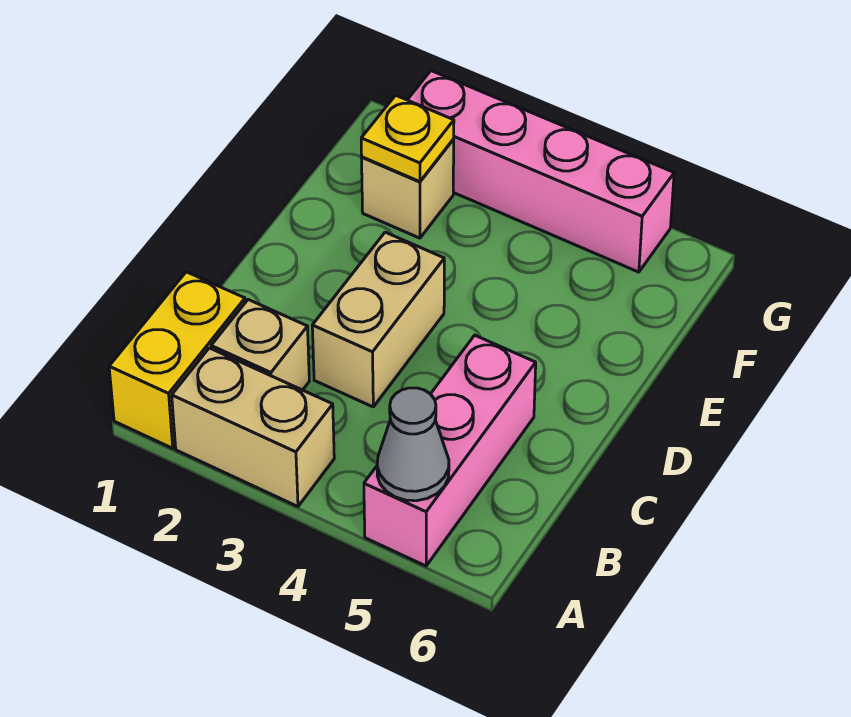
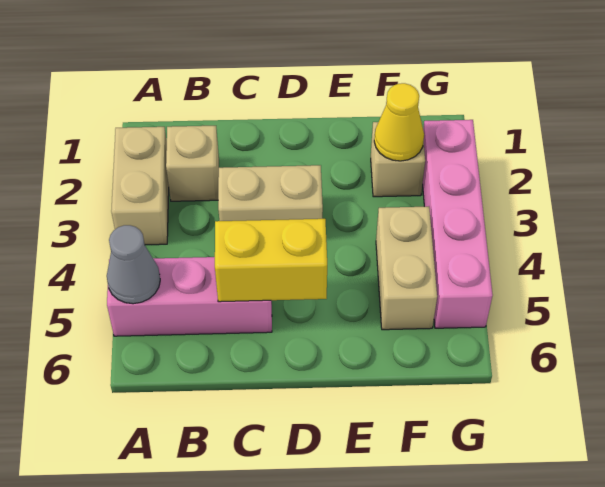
yellow brick A1:B1 level 1 -> yellow brick C5:D5 level 2
yellow plate F2 level 2 -> yellow cone F2 level 2
none -> tan brick F4:F5 level 1

